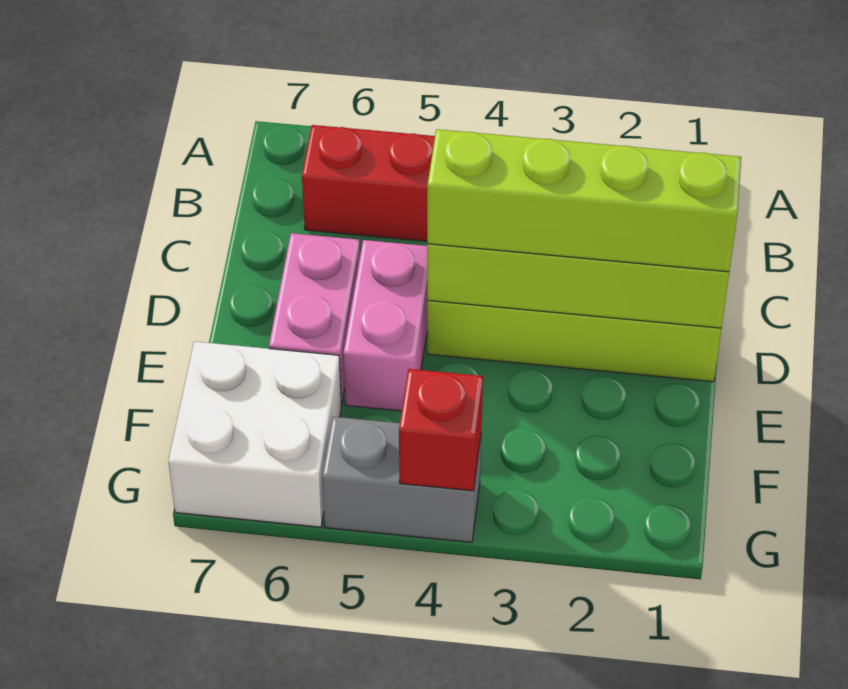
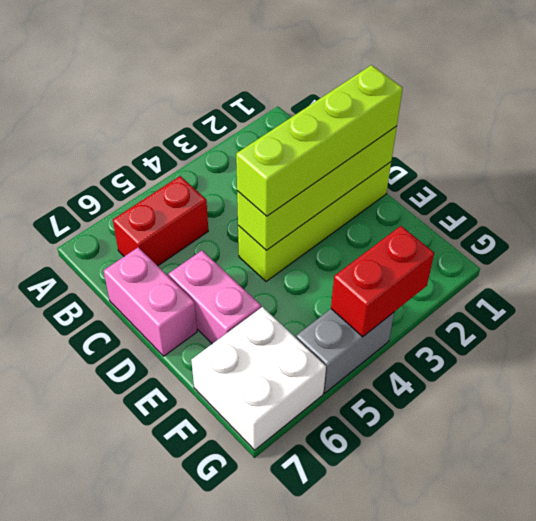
pink brick D5:E5 level 1 -> pink brick C7:D7 level 1
red brick G4 level 2 -> red brick G3:G4 level 2

